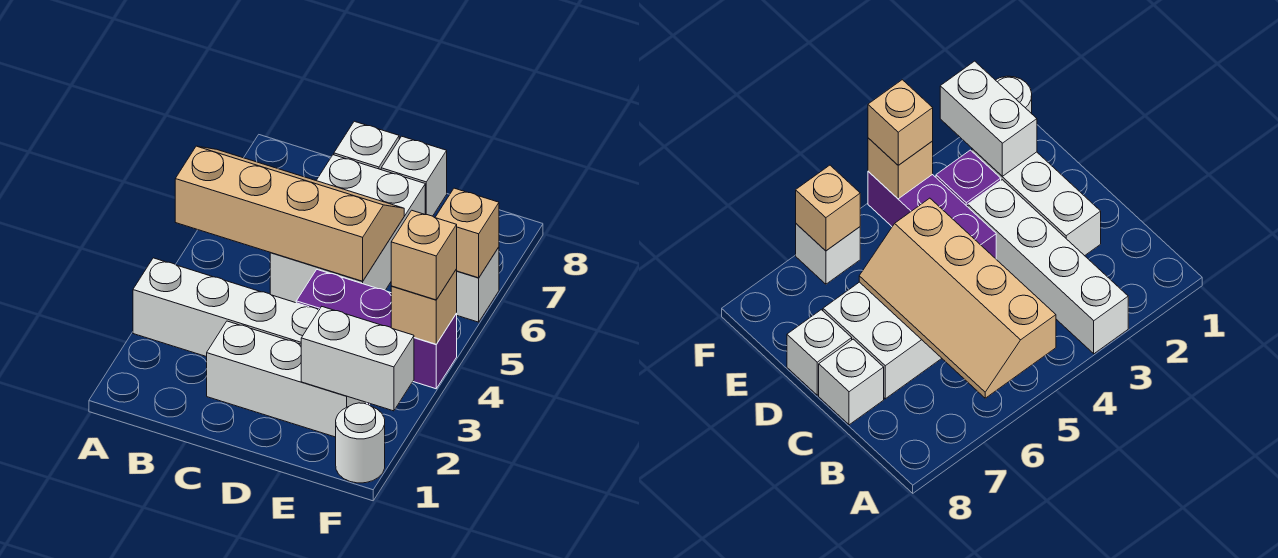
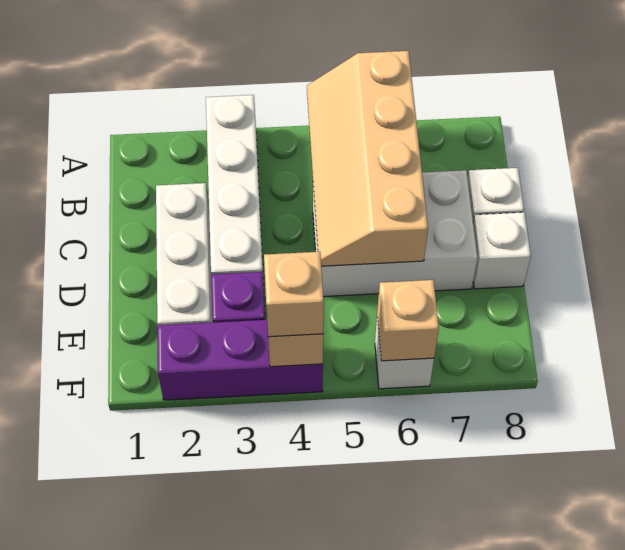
tan slope A5:D6 level 2 top 5 -> tan slope A5:D6 level 2 top 6
purple brick D4:F4 level 1 -> purple brick F2:F4 level 1
white brick E2:F2 level 2 -> none
white round brick F1 level 1 -> none

